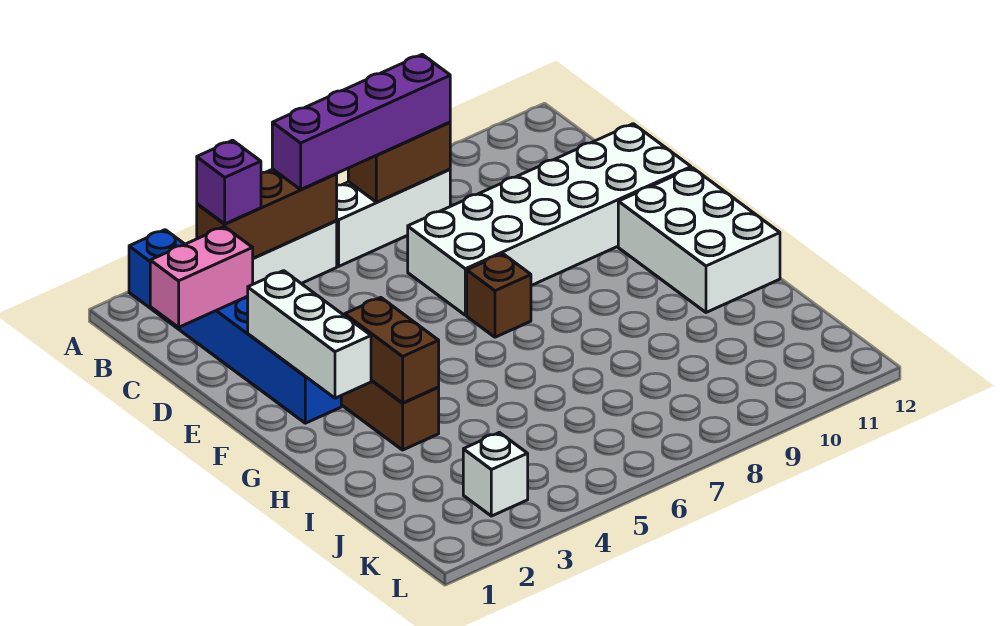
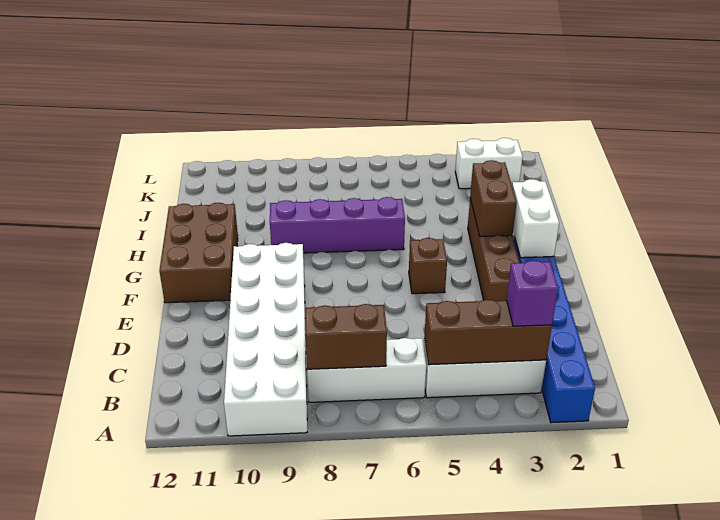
purple brick B5:B8 level 3 -> purple brick H6:H9 level 1
pink brick C1:C2 level 2 -> none
white brick D7:E12 level 1 -> white brick A9:F10 level 1
white brick E2:G2 level 2 -> white brick F2:G2 level 2
brown brick F7 level 1 -> brown brick F5 level 1
white brick F11:H12 level 1 -> brown brick F11:H12 level 1
white brick K3 level 1 -> white brick K2:K3 level 1

